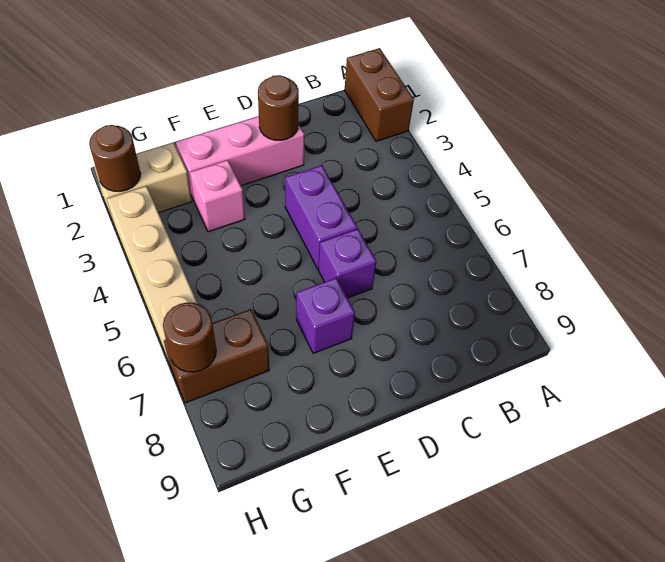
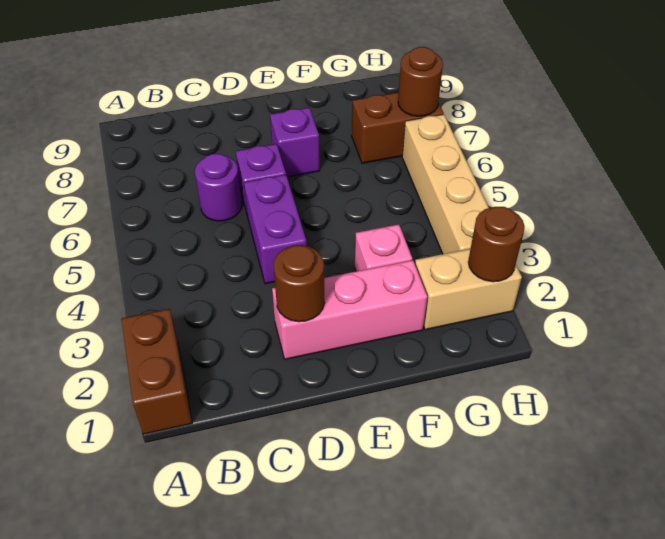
none -> purple round brick C6 level 1

